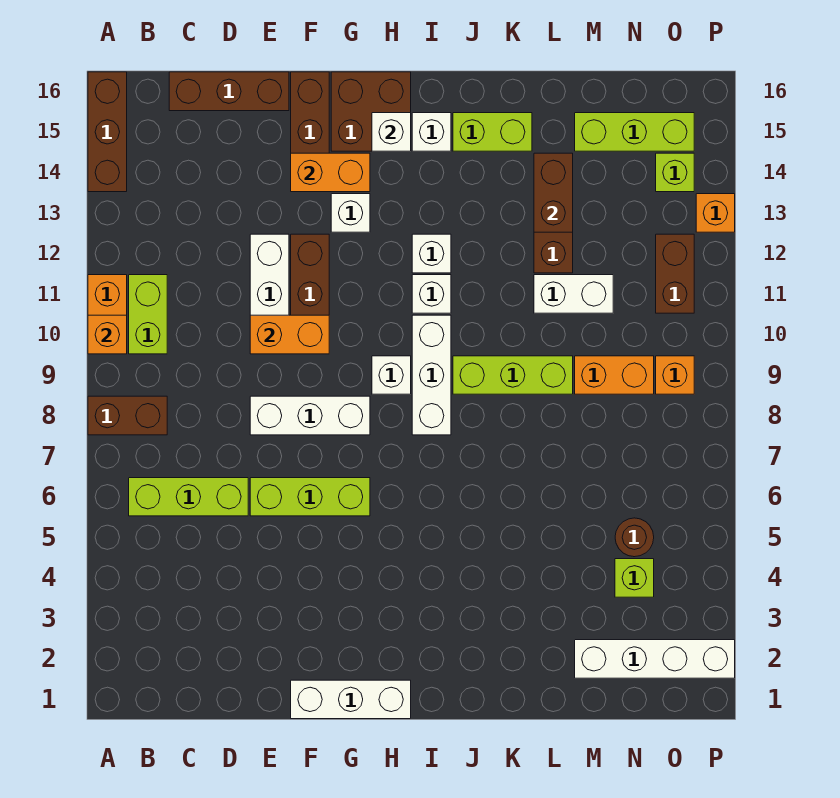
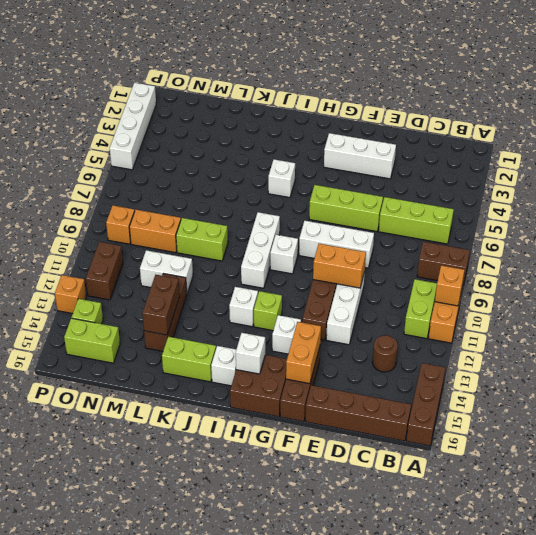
brown brick C16:E16 level 1 -> brown brick B16:E16 level 1
white brick F1:H1 level 1 -> white brick E3:G3 level 1
orange brick F14:G14 level 2 -> orange brick F14:F15 level 2
white brick I11 level 1 -> white brick I5 level 1
lime brick J9:L9 level 1 -> lime brick K9:L9 level 1
white brick M2:P2 level 1 -> white brick P2:P5 level 1
lime brick M15:O15 level 1 -> lime brick N15:O15 level 1
lime brick N4 level 1 -> lime brick H12 level 1
brown round brick N5 level 1 -> brown round brick C13 level 1

